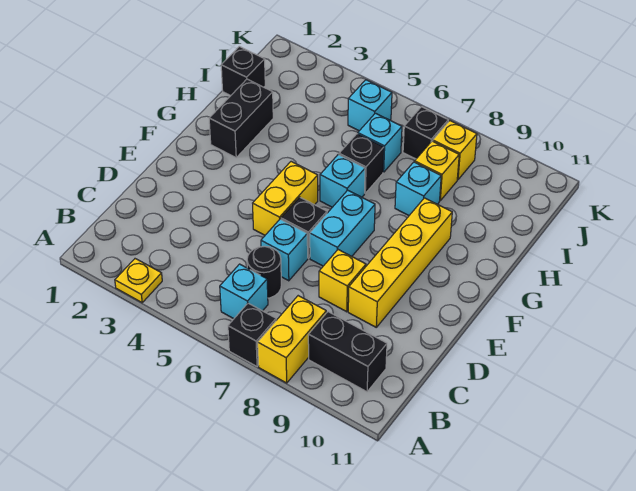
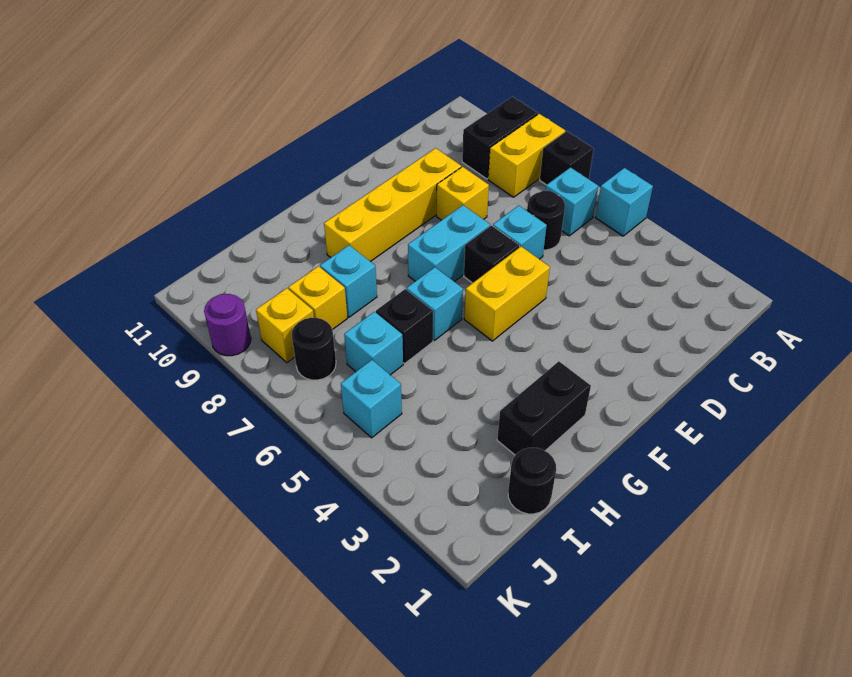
yellow plate A3 level 1 -> none
none -> cyan brick A5 level 1
black brick B9:B10 level 1 -> black brick A9:B9 level 1
black brick I1 level 1 -> black round brick I1 level 1
black brick J7 level 1 -> black round brick J7 level 1
none -> purple round brick K9 level 1

